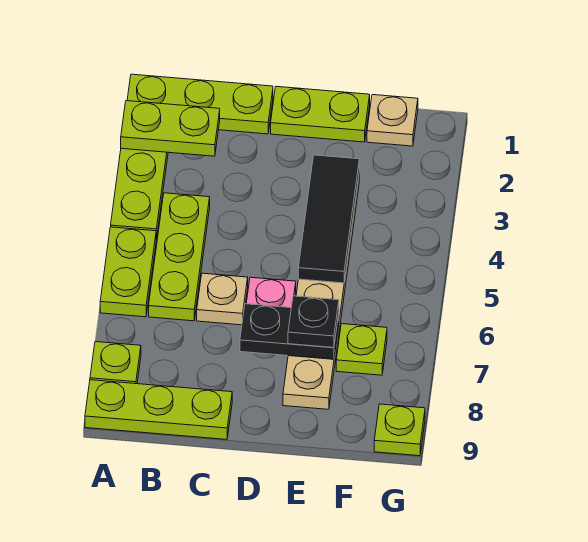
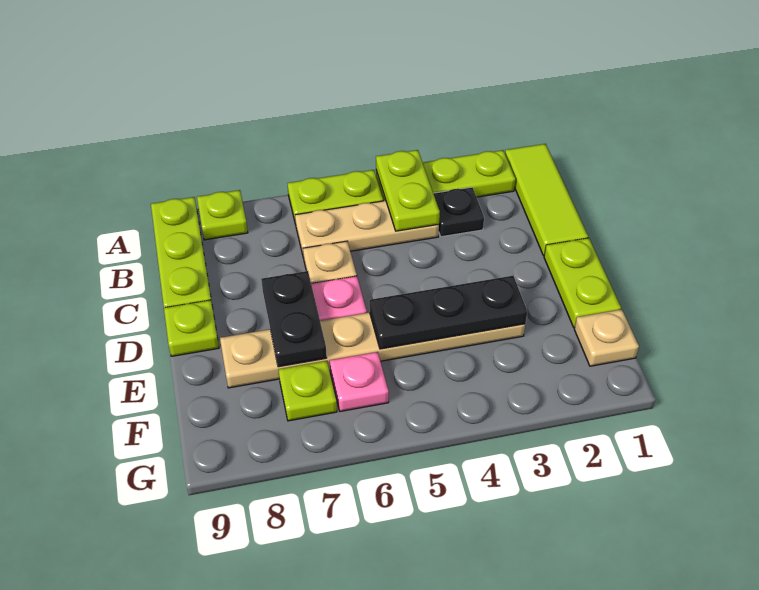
lime plate A1:C1 level 1 -> lime tile A1:C1 level 1
lime plate A2:B2 level 2 -> lime plate A4:B4 level 2
lime plate B4:B6 level 1 -> tan plate B4:B6 level 1
black tile E3:E5 level 2 -> black plate E3:E5 level 2
black plate E7 level 3 -> black plate B3 level 1
none -> pink plate F6 level 1
lime plate G9 level 1 -> lime plate D9 level 1

